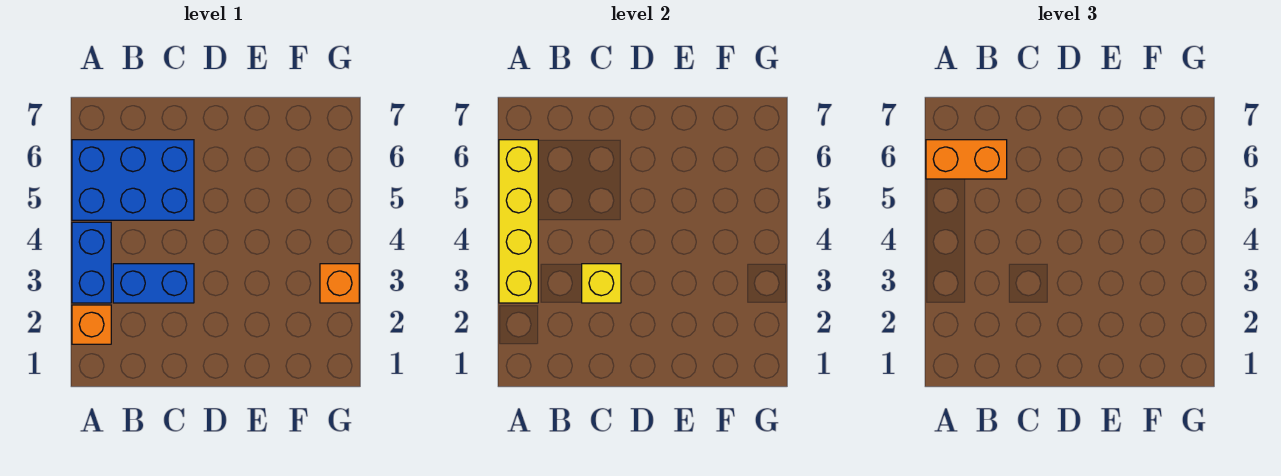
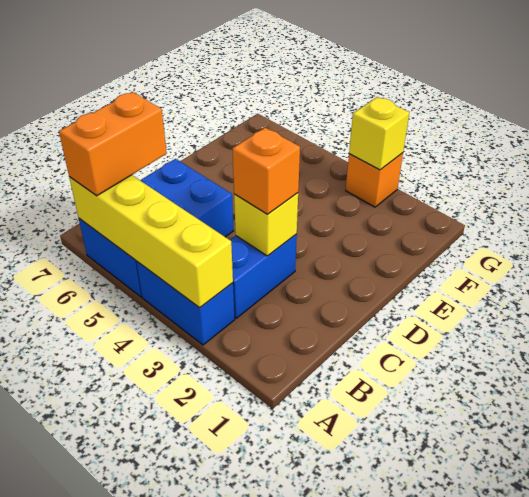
orange brick A2 level 1 -> orange brick C3 level 3
none -> yellow brick G3 level 2

